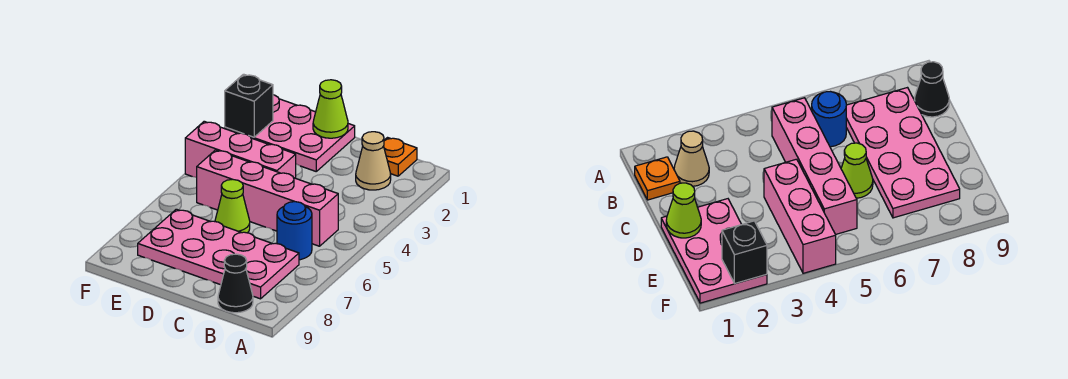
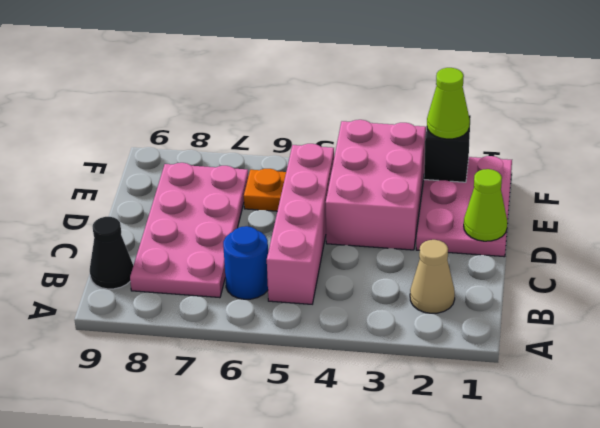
orange plate B1 level 1 -> orange plate E6 level 1
pink brick D4:F4 level 1 -> pink brick D3:F4 level 1
lime cone D6 level 1 -> lime cone F2 level 3

